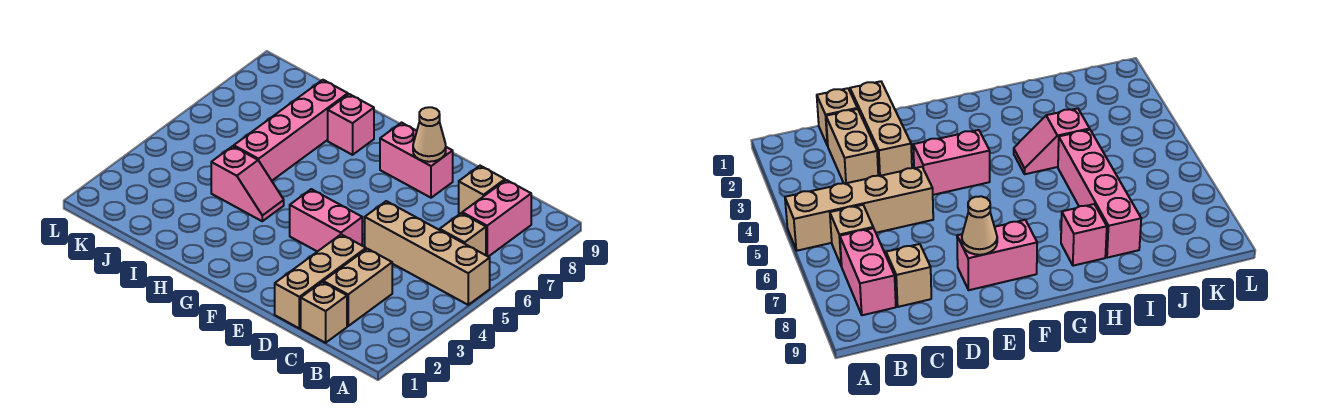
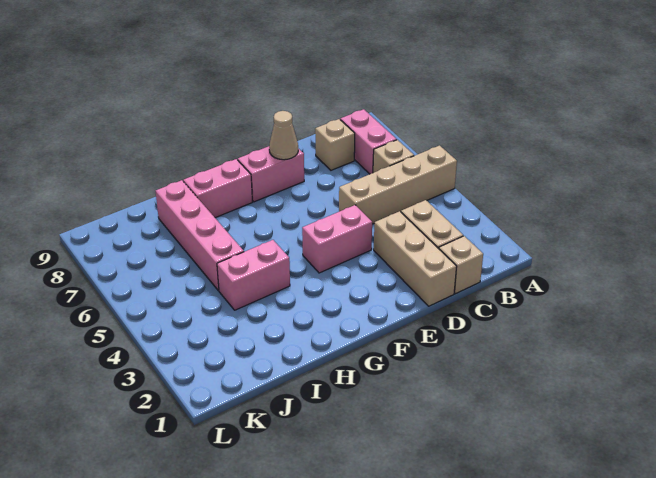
pink slope H4:I4 level 1 top I -> pink brick H4:I4 level 1
pink brick H8 level 1 -> pink brick G8:H8 level 1

